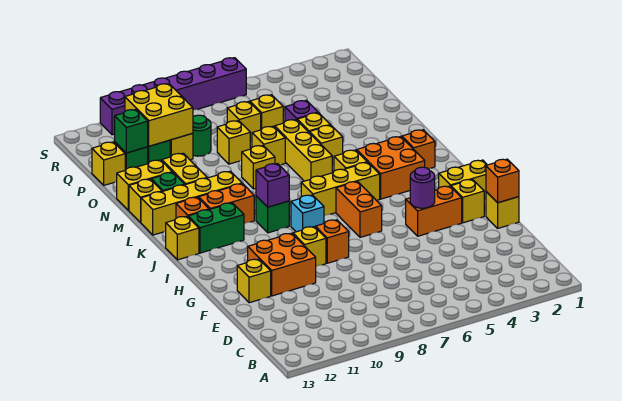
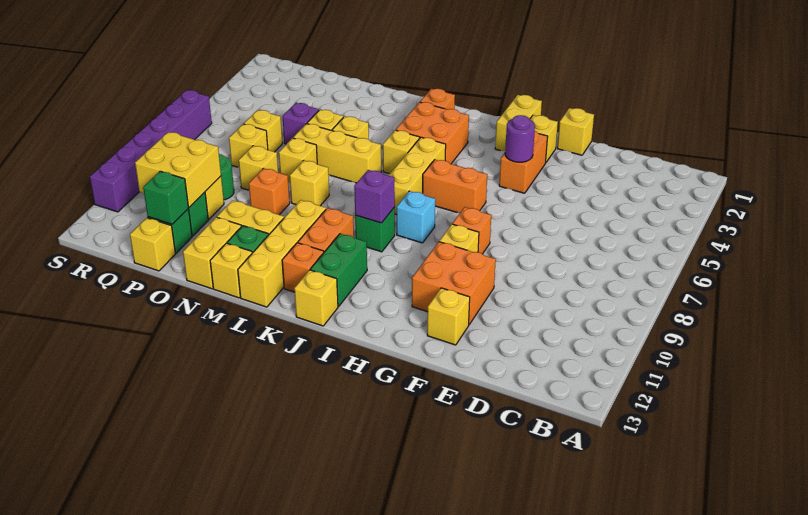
orange brick F1 level 2 -> orange brick N9 level 1

